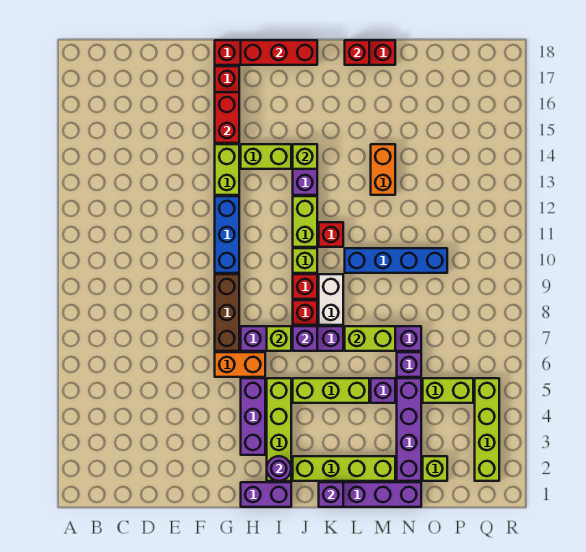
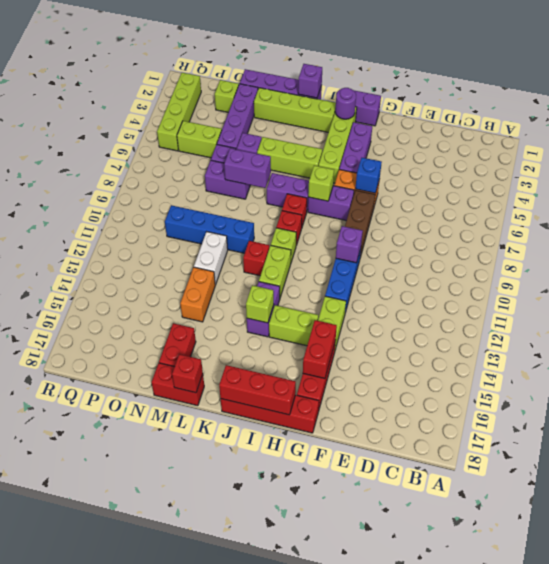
none -> blue brick G6 level 2
purple brick J7 level 2 -> purple brick G10 level 2
white brick K8:K9 level 1 -> white brick M11:M12 level 1
lime brick L7:M7 level 2 -> purple brick L7:M7 level 2
none -> red brick M16:M17 level 1

